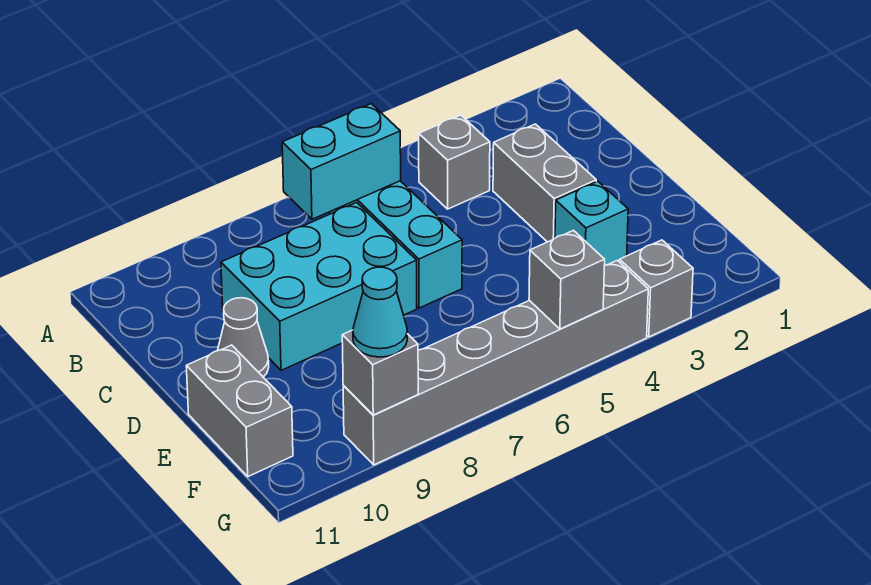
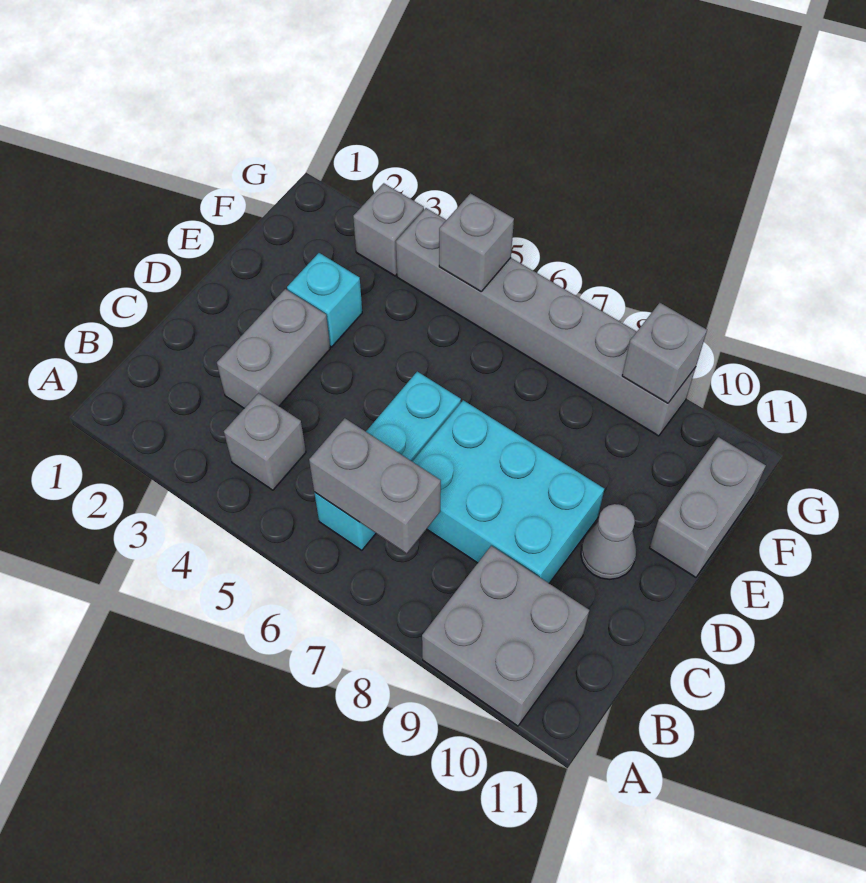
none -> grey brick A9:B10 level 1
cyan brick B6:B7 level 2 -> grey brick B6:B7 level 2
cyan cone G9 level 3 -> none

